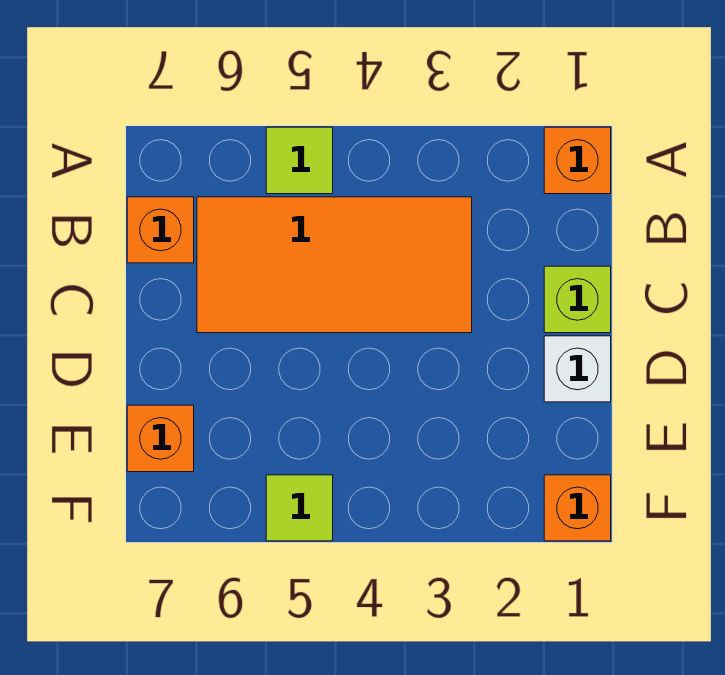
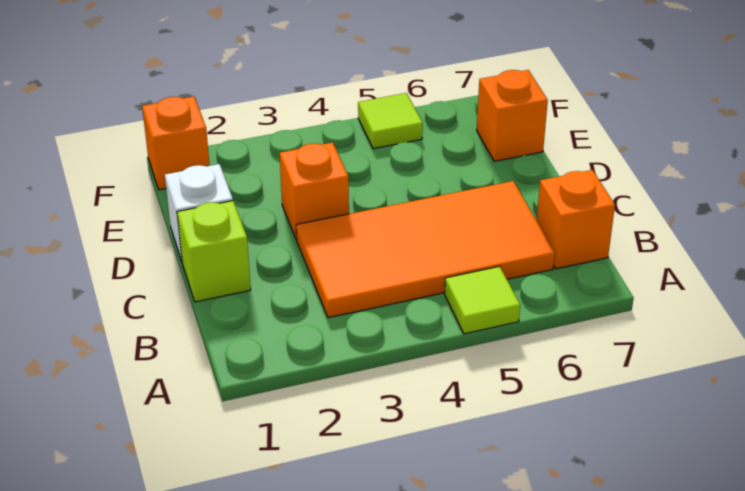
orange brick A1 level 1 -> orange brick D3 level 1

